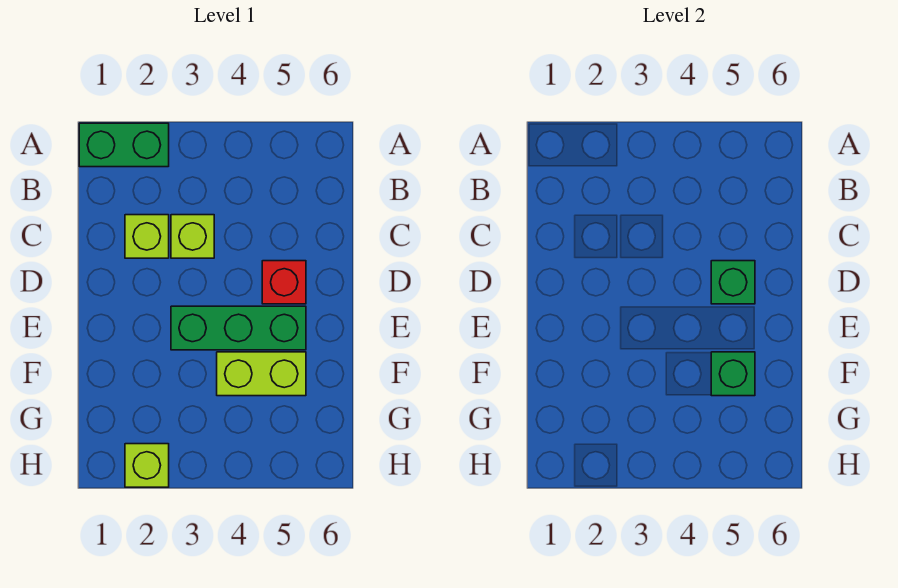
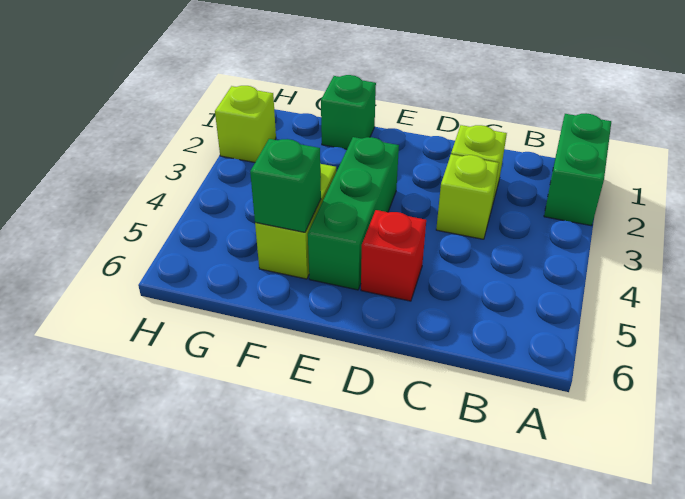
green brick D5 level 2 -> green brick F1 level 1

